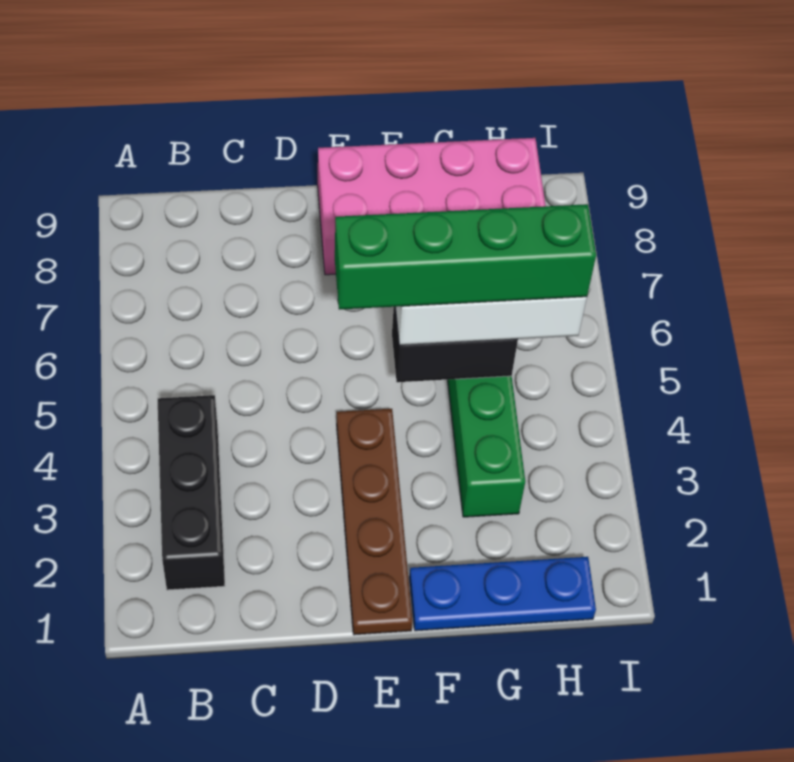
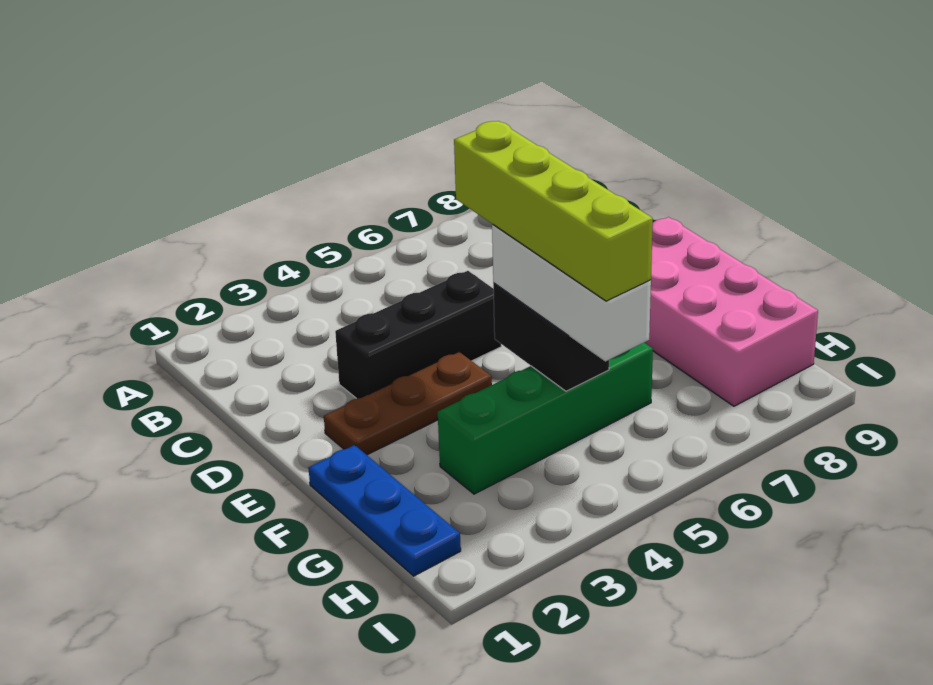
black brick B2:B4 level 1 -> black brick D3:D5 level 1
brown plate E1:E4 level 1 -> brown plate E2:E4 level 1
green brick E5:H5 level 4 -> lime brick E5:H5 level 4

